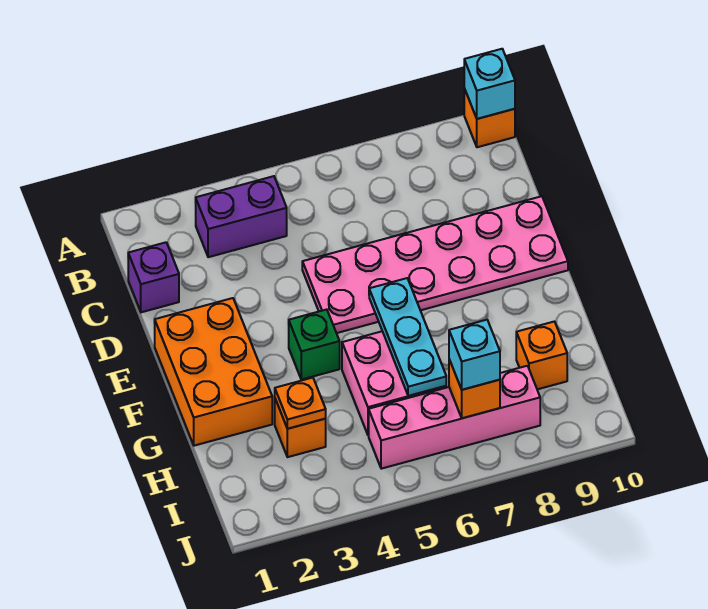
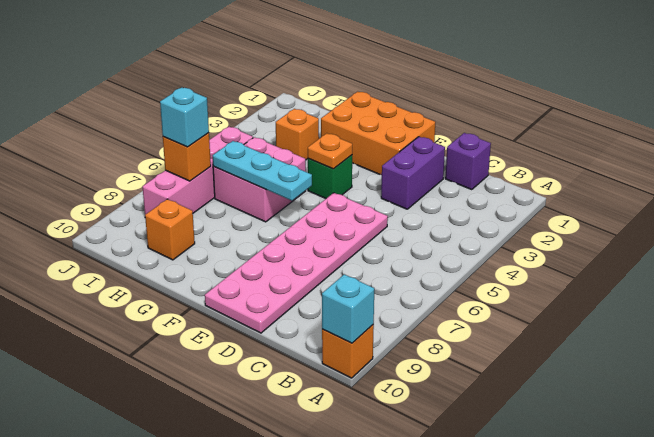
purple brick B3:B4 level 1 -> purple brick D2:D3 level 1
orange plate H3 level 2 -> orange plate F4 level 2

